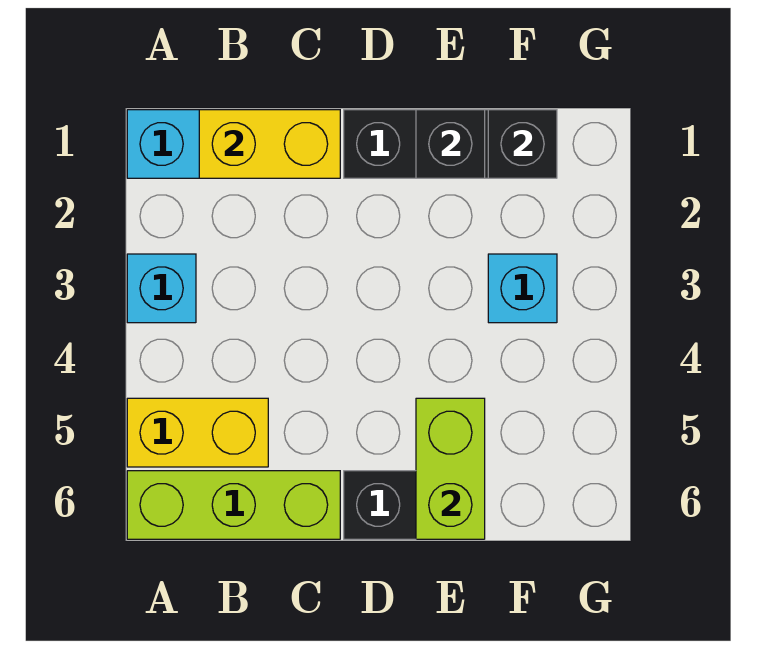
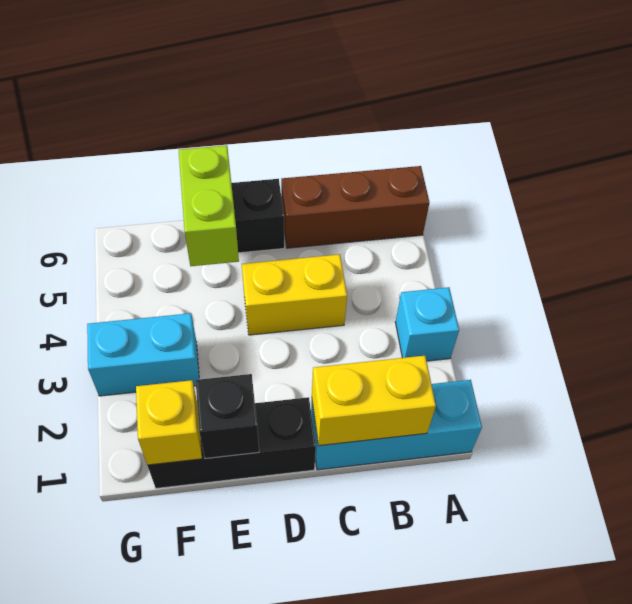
yellow brick A5:B5 level 1 -> yellow brick C4:D4 level 1
lime brick A6:C6 level 1 -> brown brick A6:C6 level 1
black brick F1 level 2 -> yellow brick F1 level 2
cyan brick F3 level 1 -> cyan brick F3:G3 level 1

